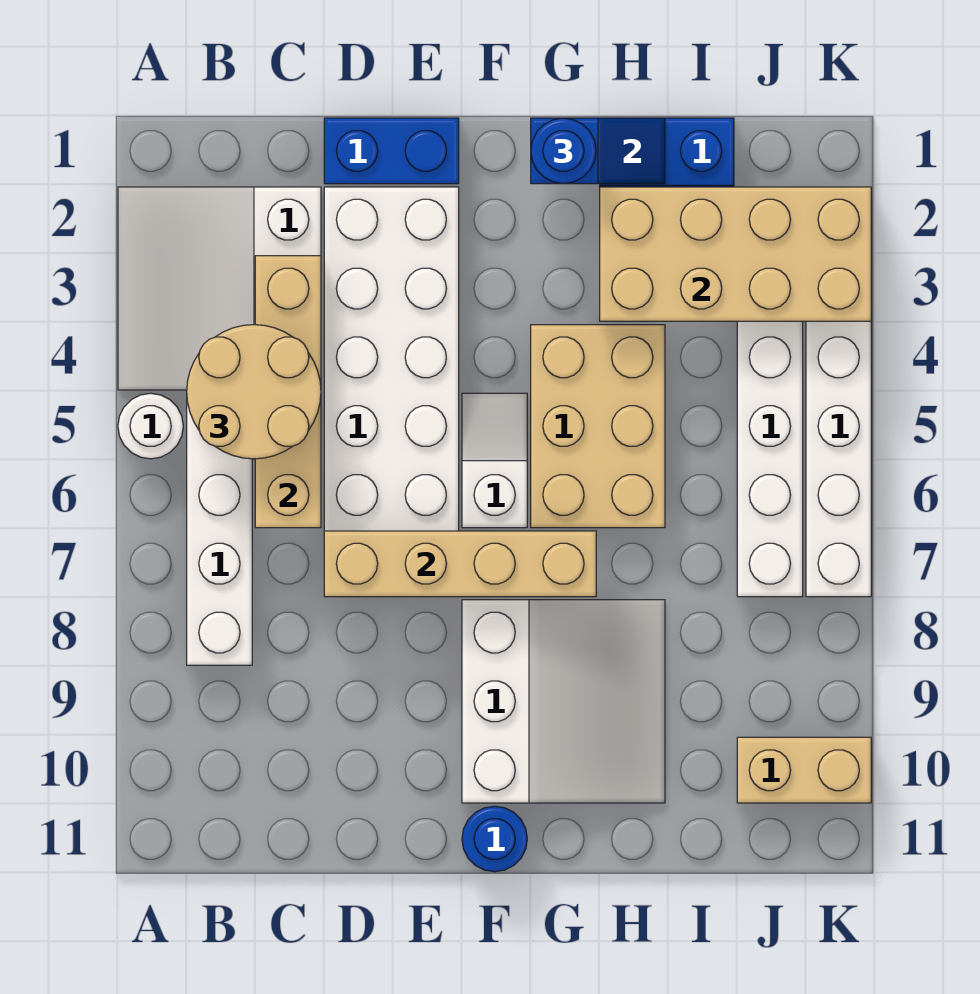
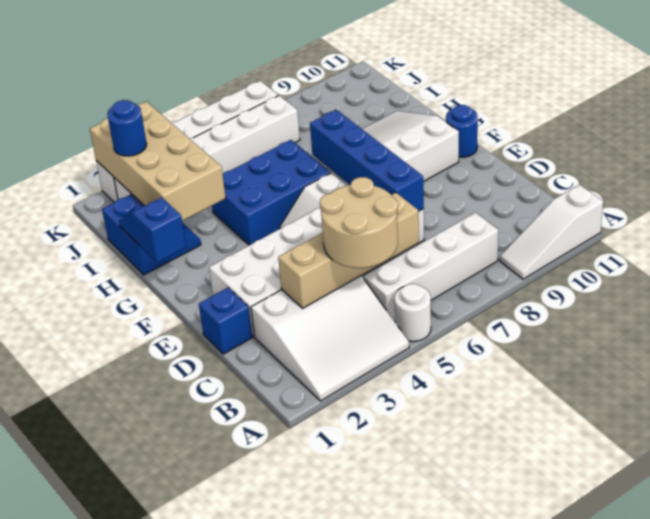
none -> white slope A9:A11 level 1 top 11
blue brick D1:E1 level 1 -> blue brick D1 level 1
tan brick D7:G7 level 2 -> blue brick D7:G7 level 2
blue round brick G1 level 3 -> blue round brick J2 level 3
tan brick G4:H6 level 1 -> blue brick G4:H6 level 1
tan brick J10:K10 level 1 -> none

